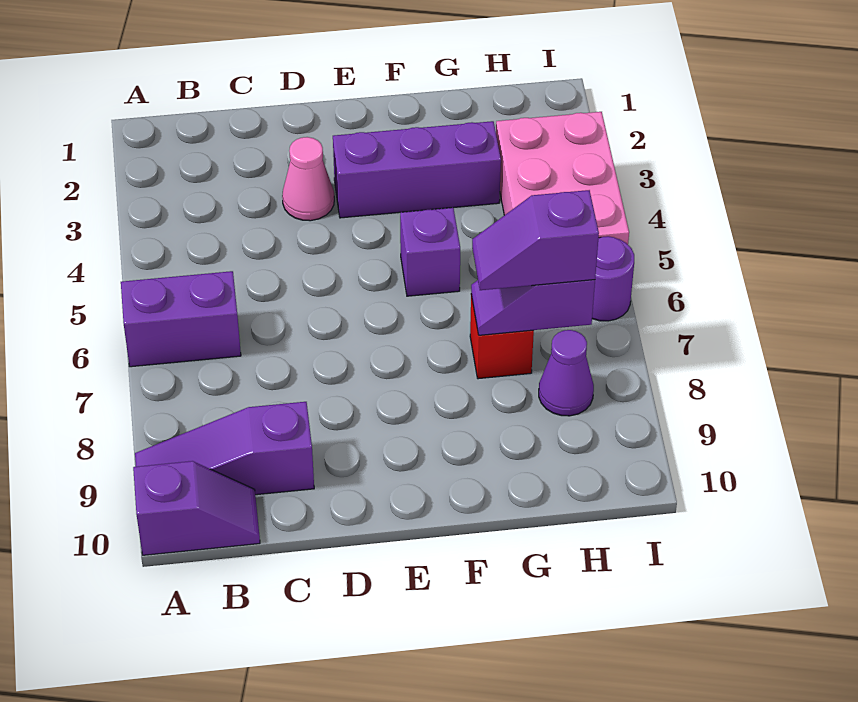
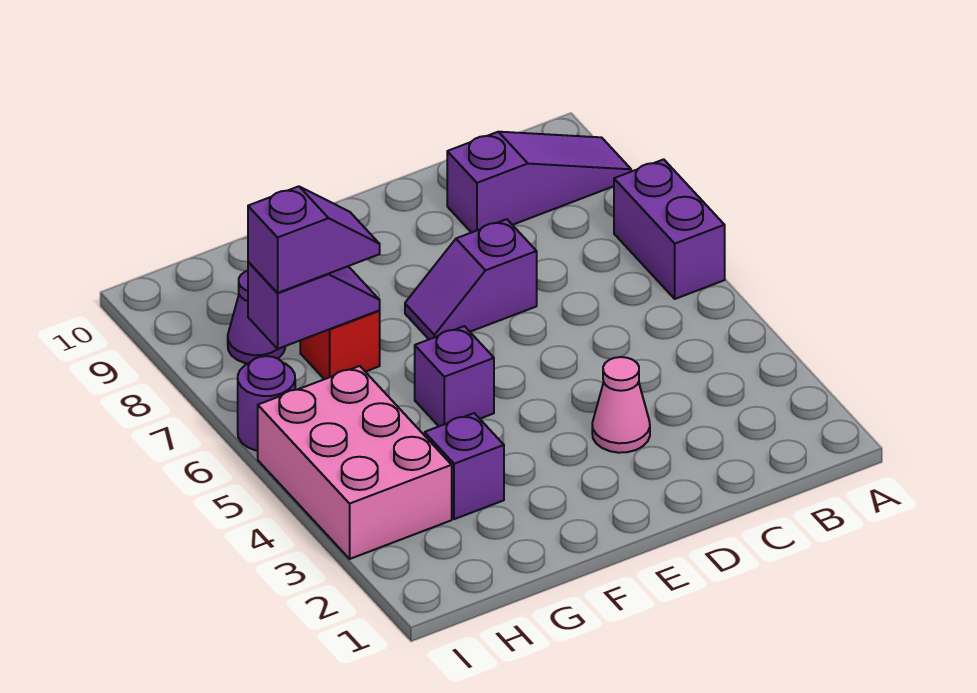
purple brick A6:B6 level 1 -> purple brick A6:A7 level 1
purple slope A10:B10 level 1 top A -> purple slope D7:E7 level 1 top D
purple brick E3:G3 level 1 -> purple brick G3 level 1

